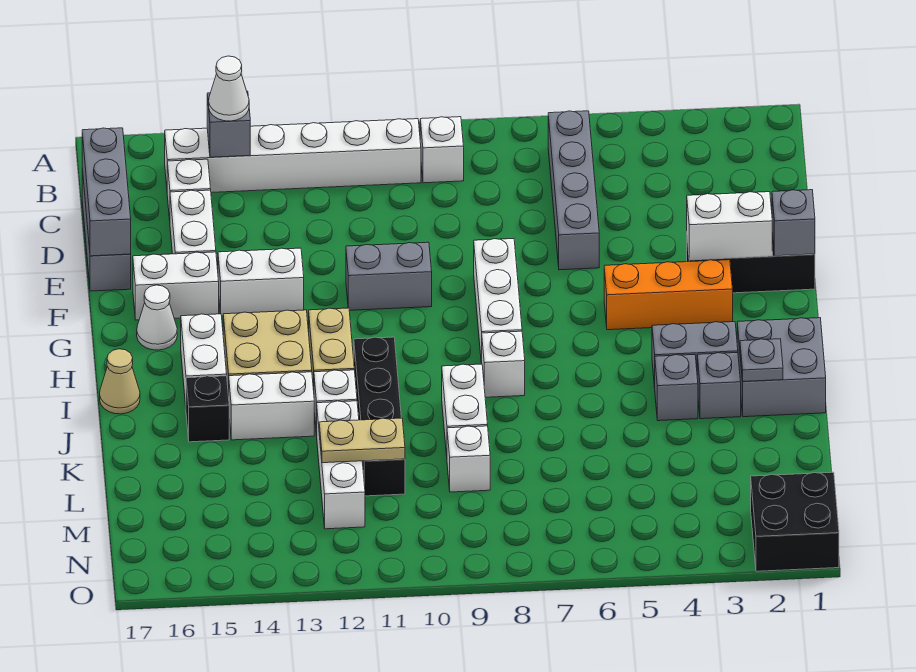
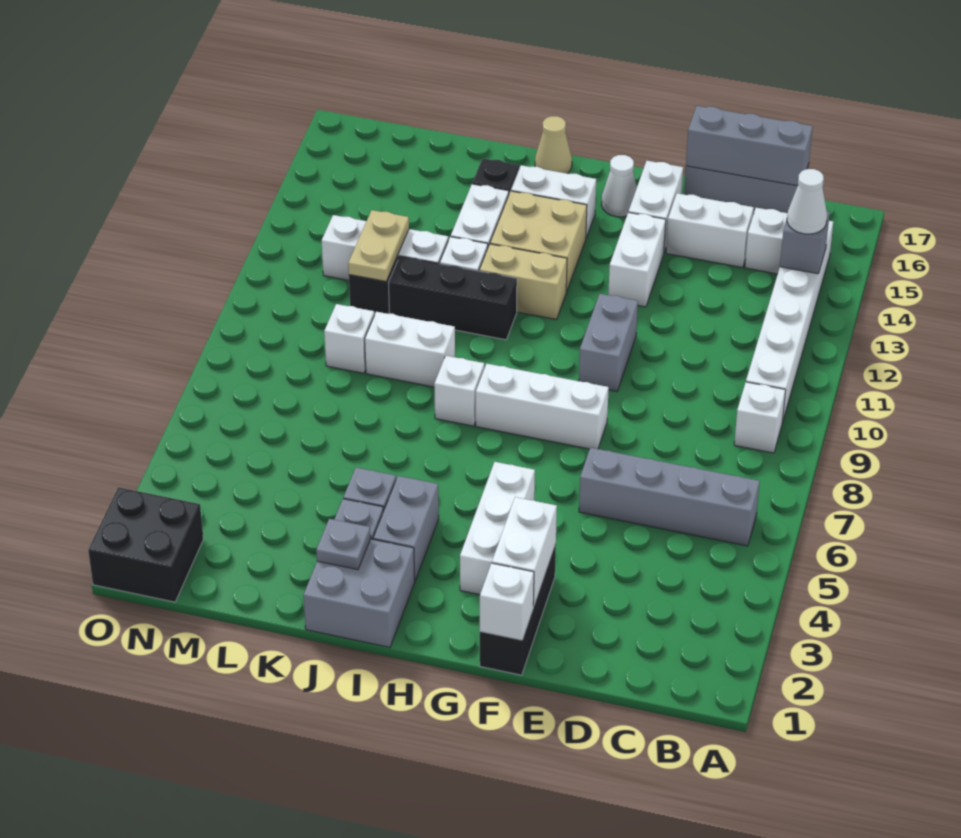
grey brick F1 level 2 -> white brick F1 level 2
orange brick G3:G5 level 1 -> white brick G3:G5 level 1

